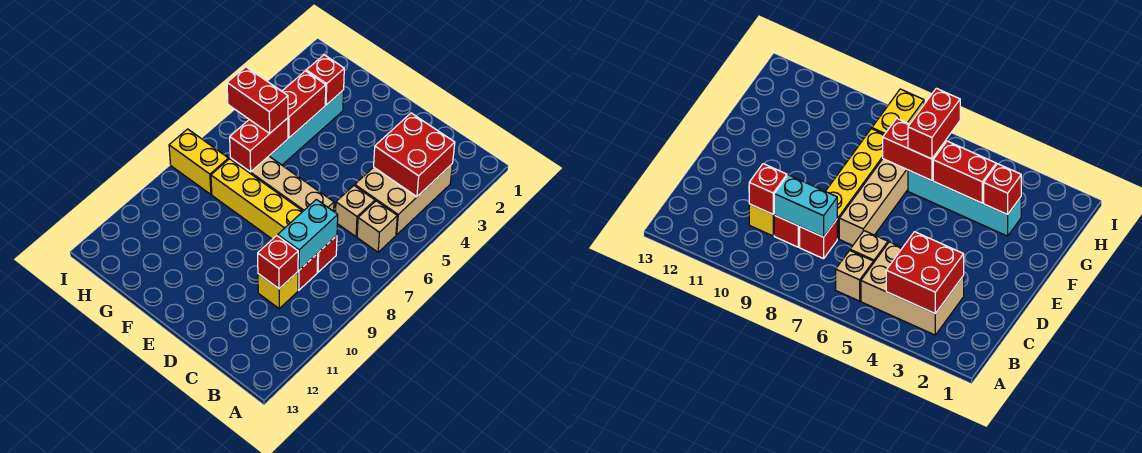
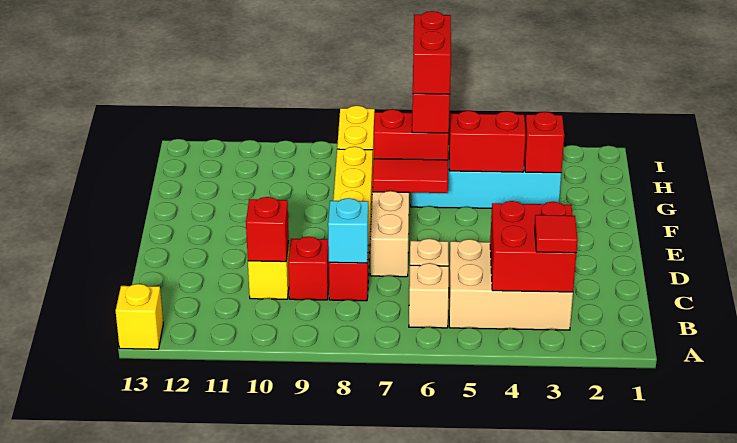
none -> yellow brick A13 level 1
none -> red tile B3 level 3
cyan brick C8:C9 level 2 -> cyan brick C8 level 2
none -> red tile F6:F7 level 2
none -> red brick G6:H6 level 4

